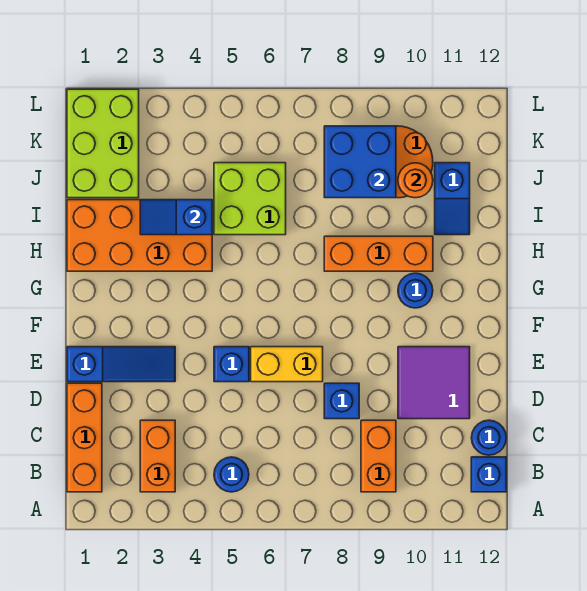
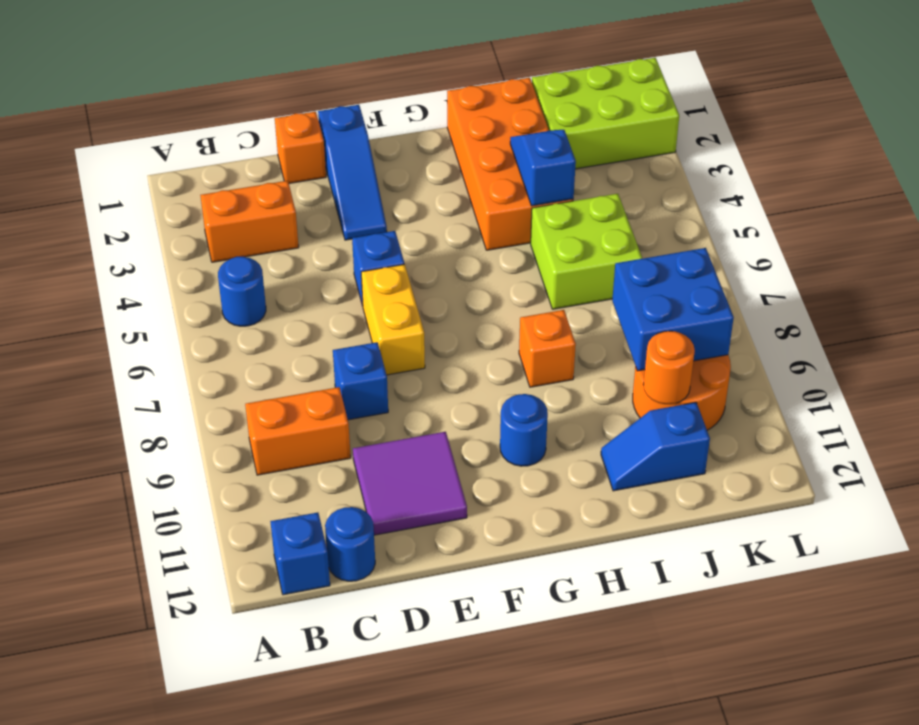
orange brick B1:D1 level 1 -> orange brick D1 level 1
orange brick H8:H10 level 1 -> orange brick H8 level 1

